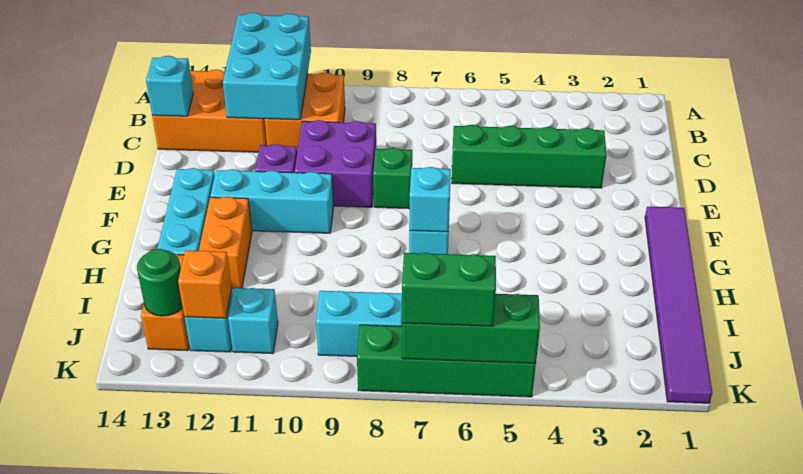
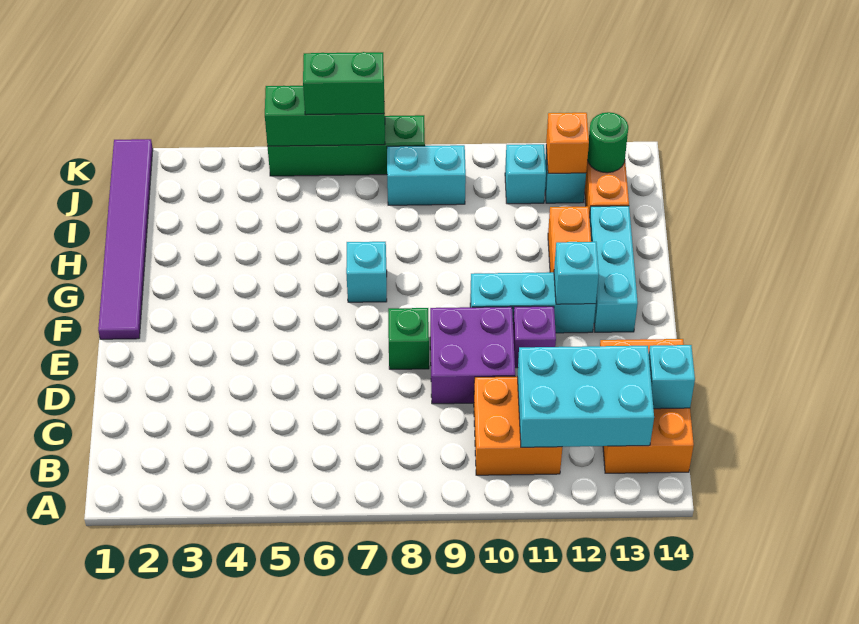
cyan brick A11:C12 level 2 -> cyan brick B11:C13 level 2
orange brick B12:C14 level 1 -> orange brick B13:D14 level 1
green brick D3:D6 level 1 -> none
cyan brick G7 level 2 -> cyan brick F12 level 2

